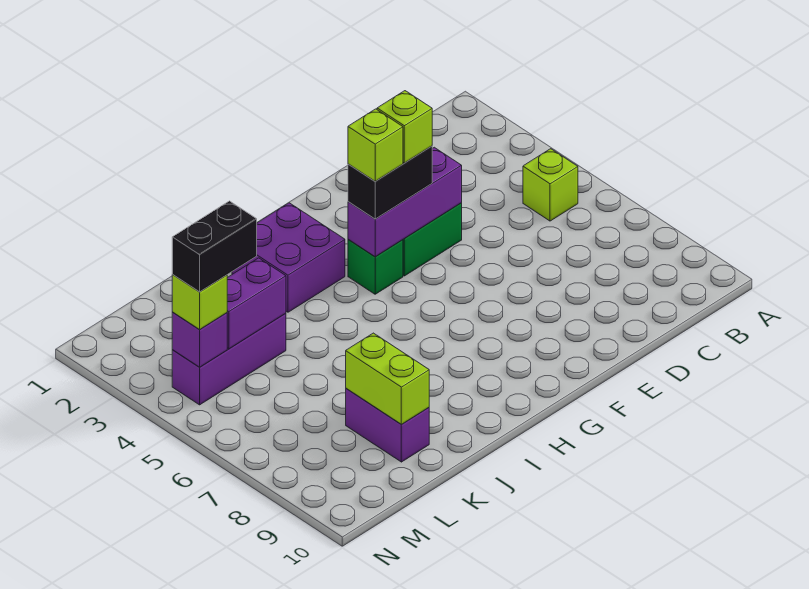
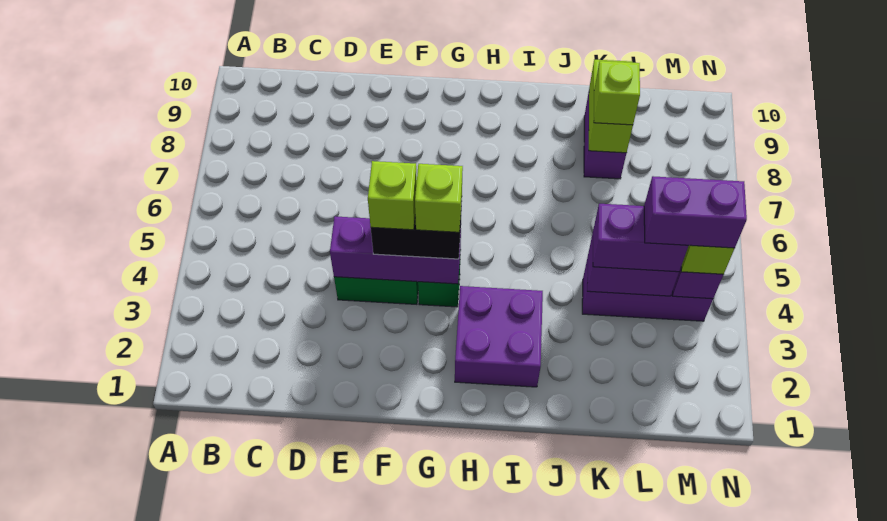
lime brick B5 level 1 -> lime brick K8 level 3
none -> purple brick K4:L4 level 3
black brick L4:M4 level 4 -> purple brick L4:M4 level 4

